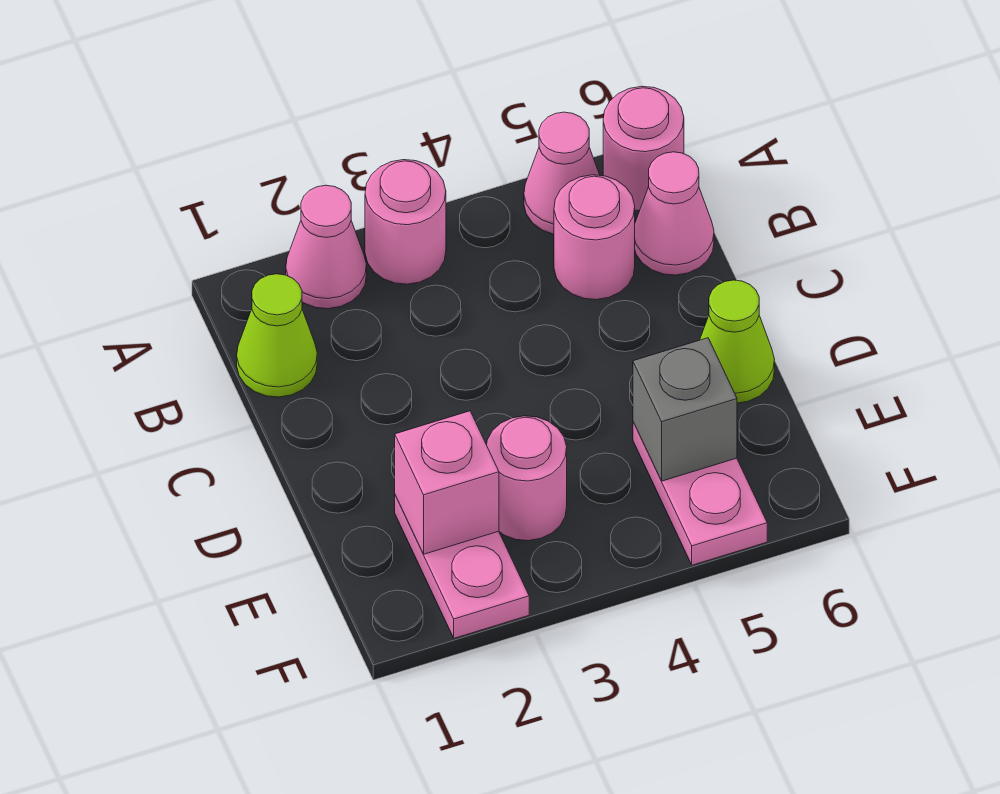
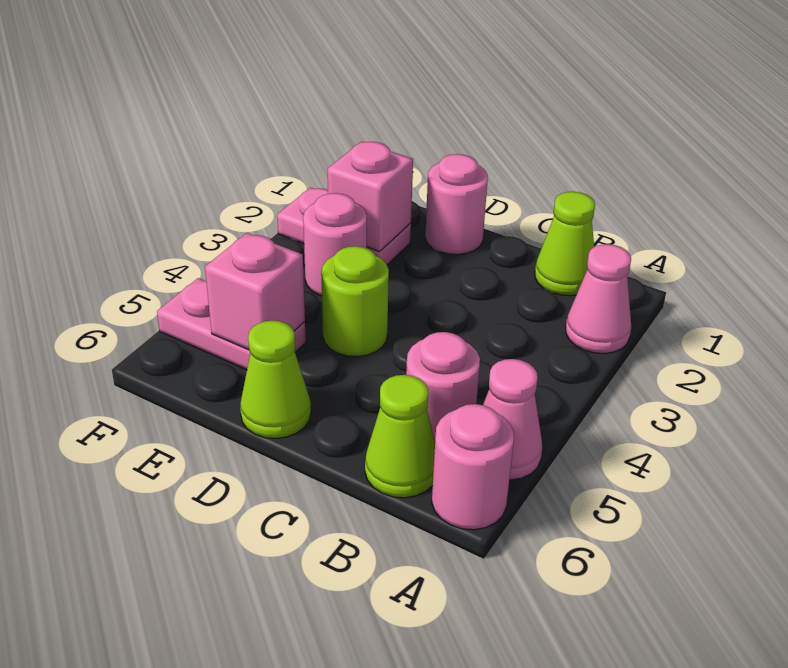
pink round brick A3 level 1 -> pink round brick D1 level 1
pink cone B6 level 1 -> lime cone B6 level 1
none -> lime round brick D4 level 1
grey brick E5 level 2 -> pink brick E5 level 2

